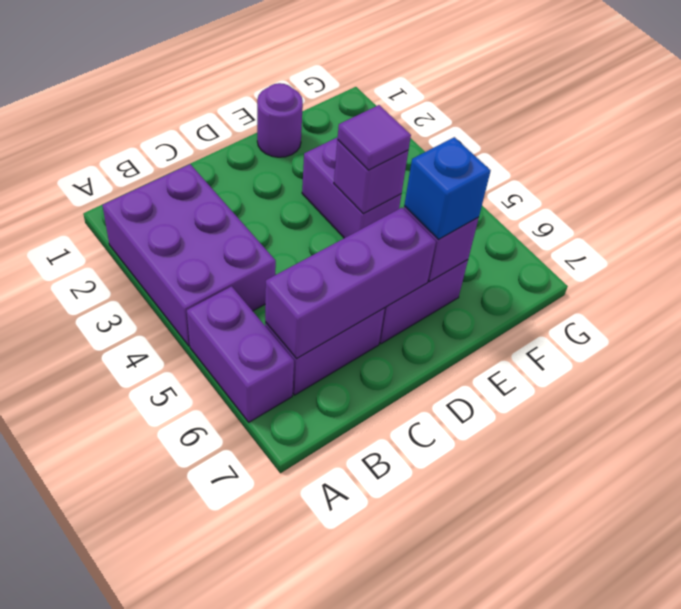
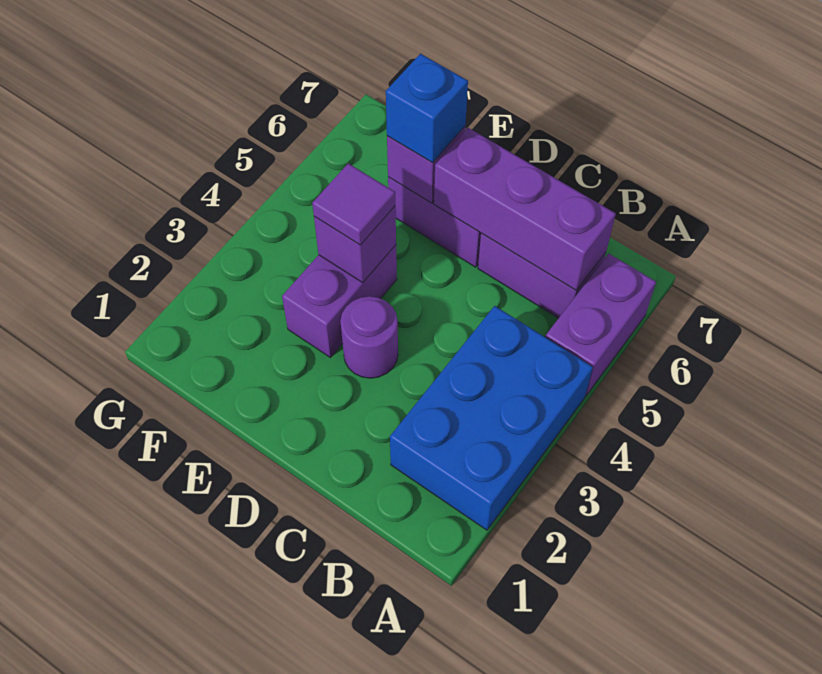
purple brick A2:B4 level 1 -> blue brick A2:B4 level 1
purple round brick E1 level 1 -> purple round brick D3 level 1

